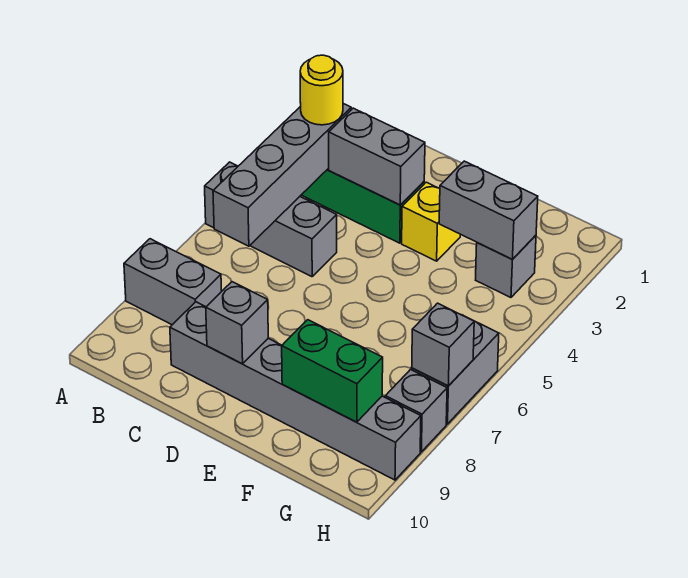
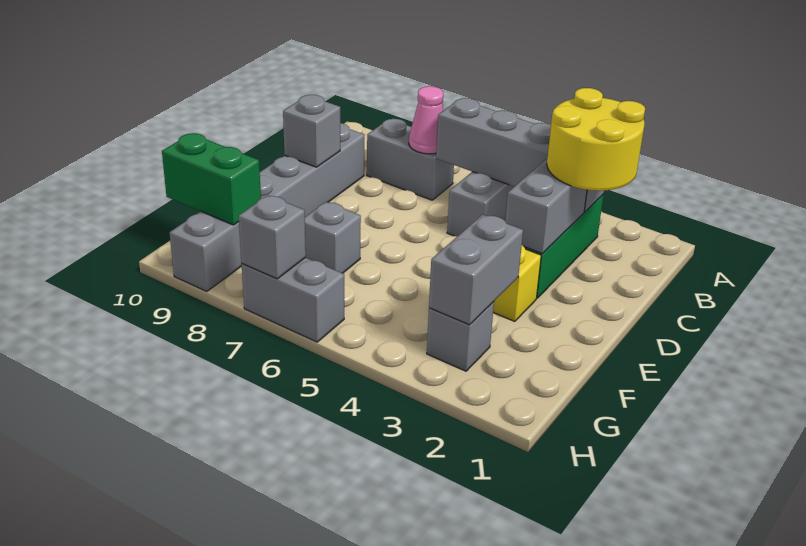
grey brick A8:B8 level 1 -> grey brick B7:B8 level 1
yellow round brick B3 level 3 -> yellow round brick B2:C3 level 3
none -> pink cone B7 level 2
green brick F9:G9 level 2 -> green brick G9:G10 level 2
grey brick H8 level 1 -> grey brick F7 level 1

